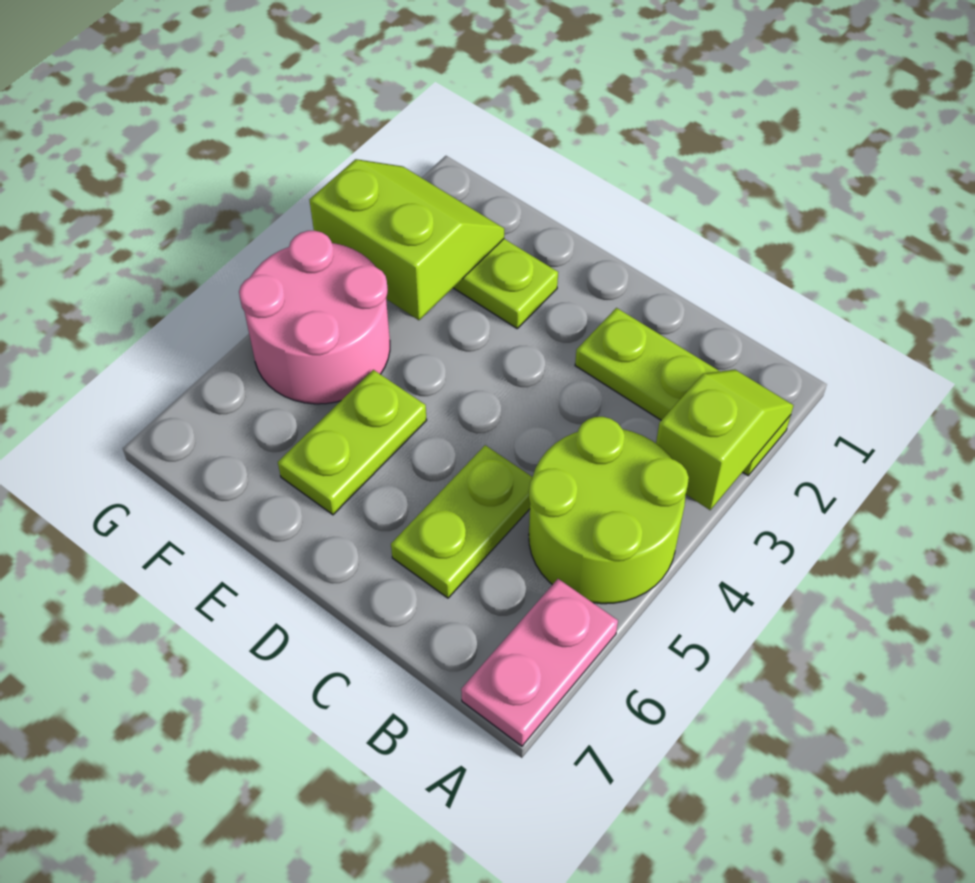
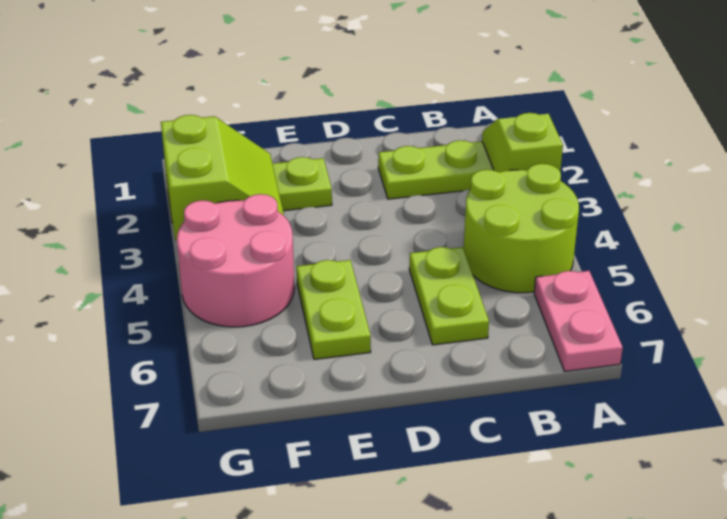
lime slope F2:G3 level 2 top 3 -> lime slope F2:G3 level 2 top G

